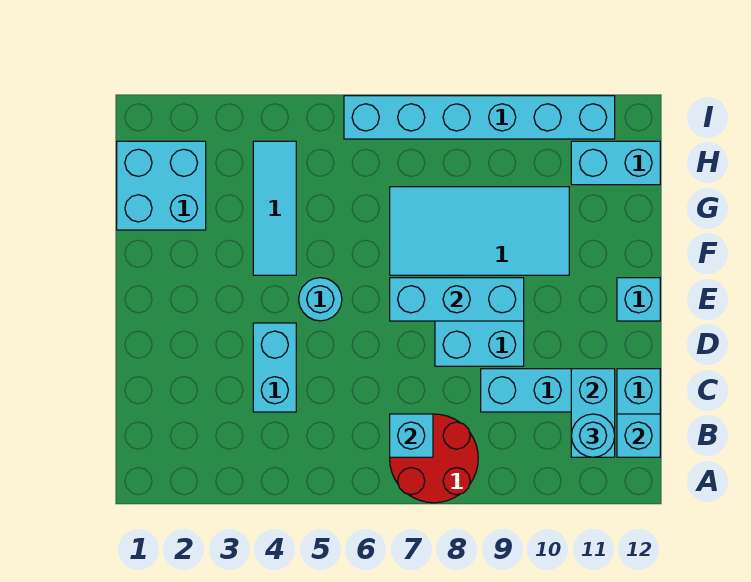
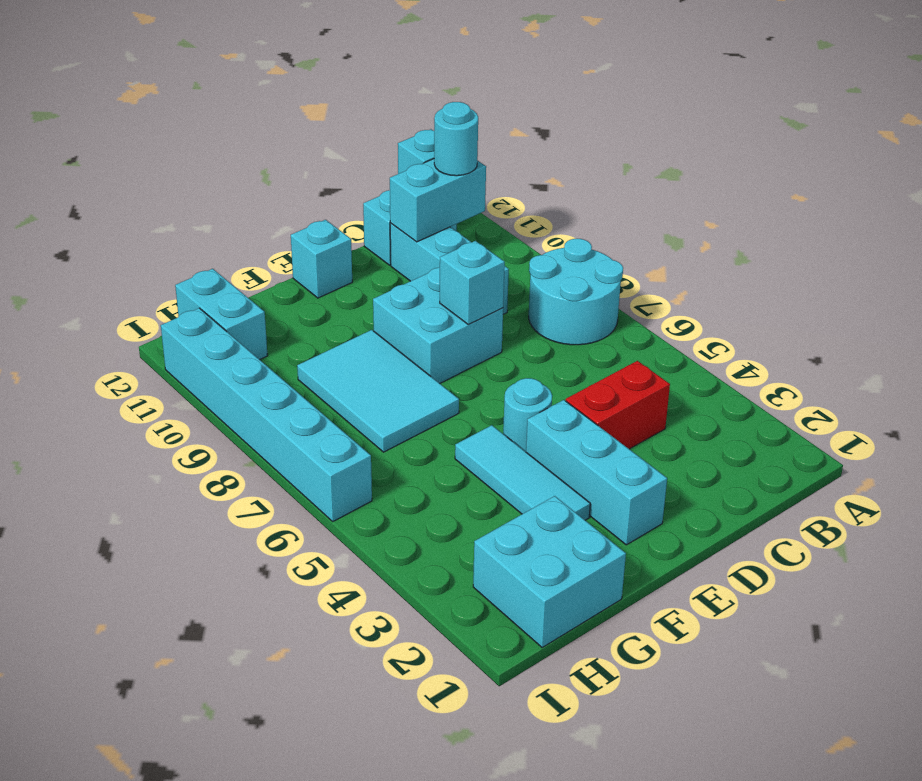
red round brick A7:B8 level 1 -> cyan round brick A7:B8 level 1
cyan brick B7 level 2 -> cyan brick D8 level 2
cyan brick C4:D4 level 1 -> red brick C4:D4 level 1
cyan brick E7:E9 level 2 -> cyan brick E2:E4 level 1
cyan tile F4:H4 level 1 -> cyan tile F3:F5 level 1
cyan tile F7:G10 level 1 -> cyan tile F7:G9 level 1

